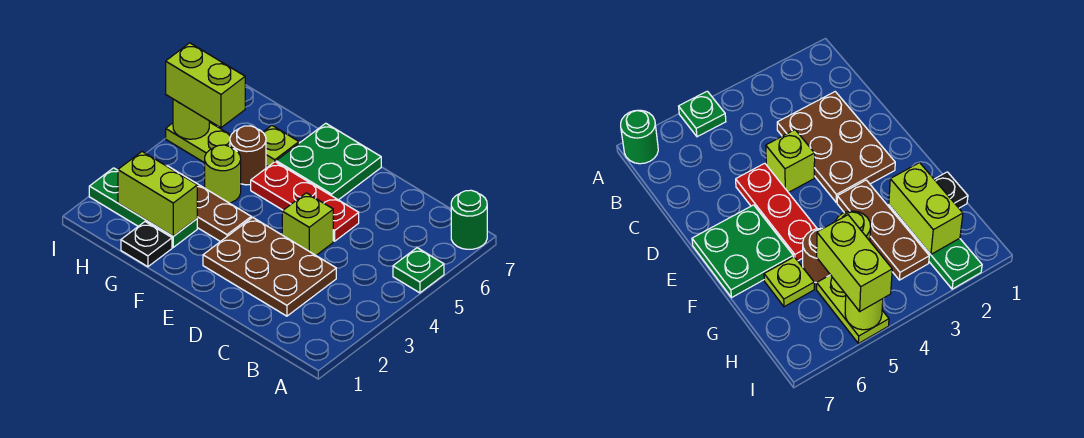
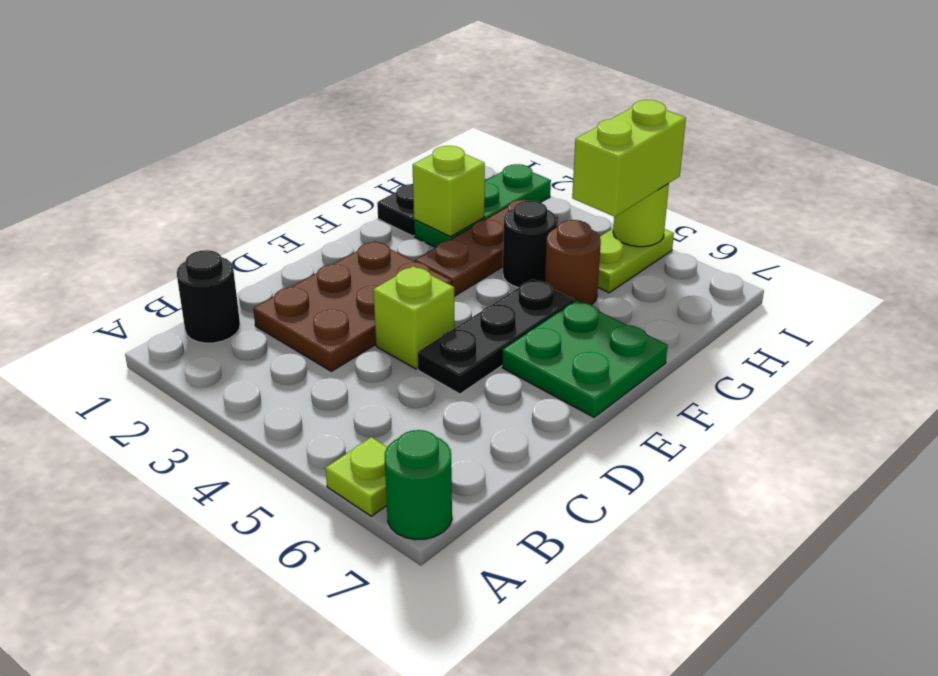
green plate A5 level 1 -> none
none -> black round brick B1 level 1
red plate D5:F5 level 1 -> black plate D5:F5 level 1
lime brick G2:H2 level 2 -> lime brick G2 level 2
lime round brick G4 level 1 -> black round brick G4 level 1
lime plate G6 level 1 -> lime plate A6 level 1

